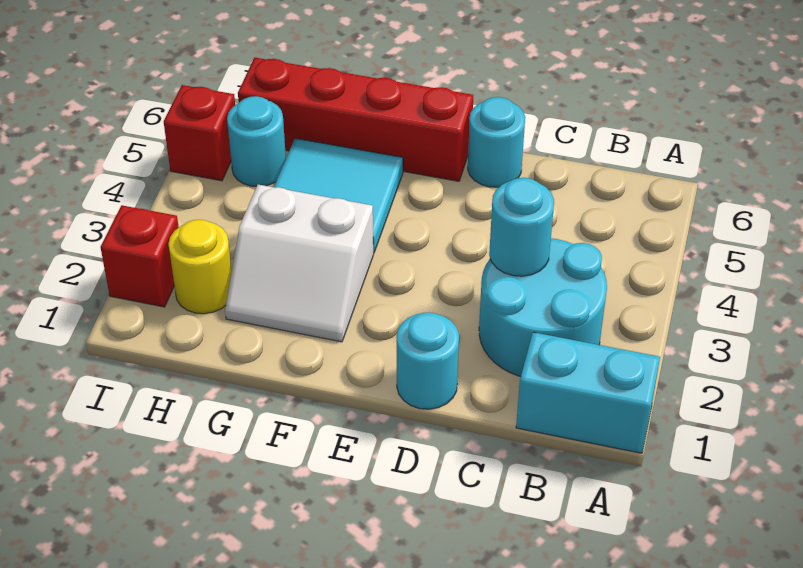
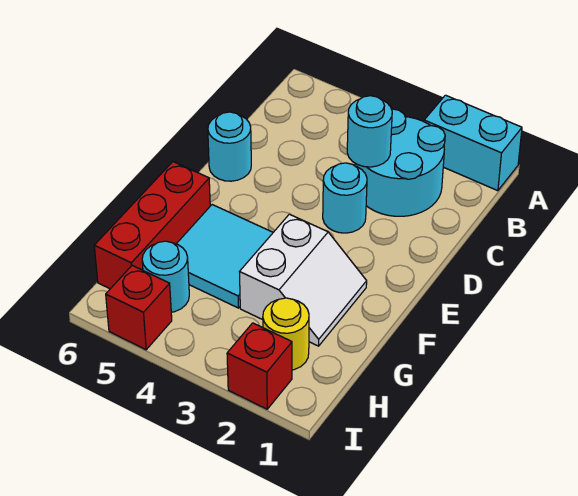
cyan brick A1:B1 level 1 -> cyan brick A1:A2 level 1
cyan round brick D1 level 1 -> cyan round brick D3 level 1
red brick E6:H6 level 1 -> red brick F6:H6 level 1

